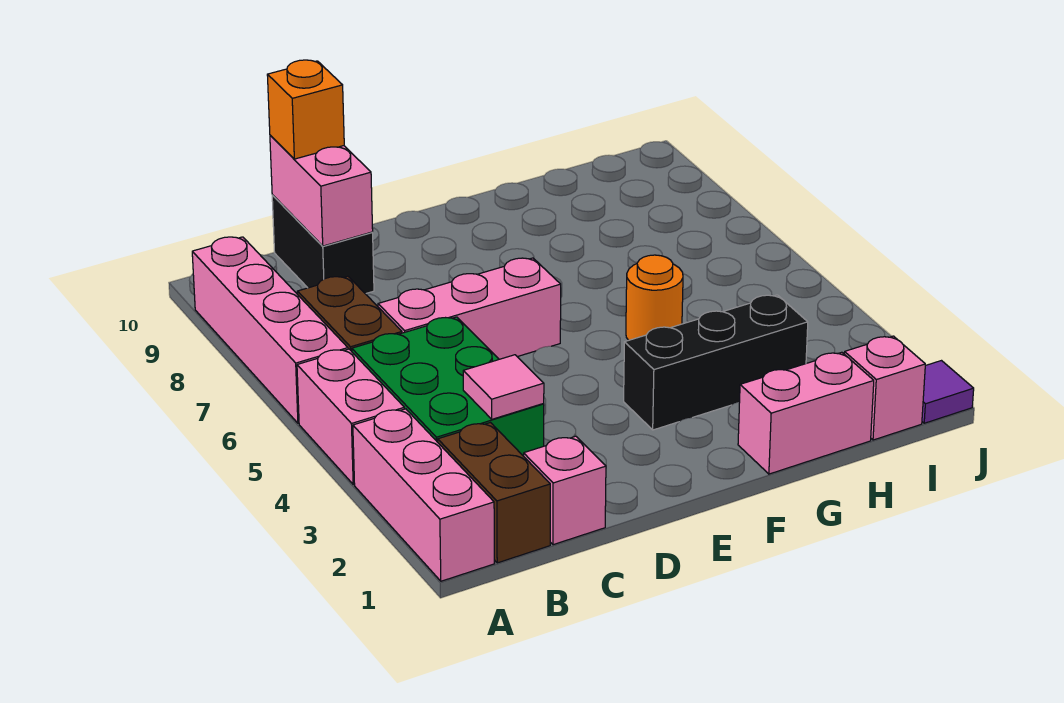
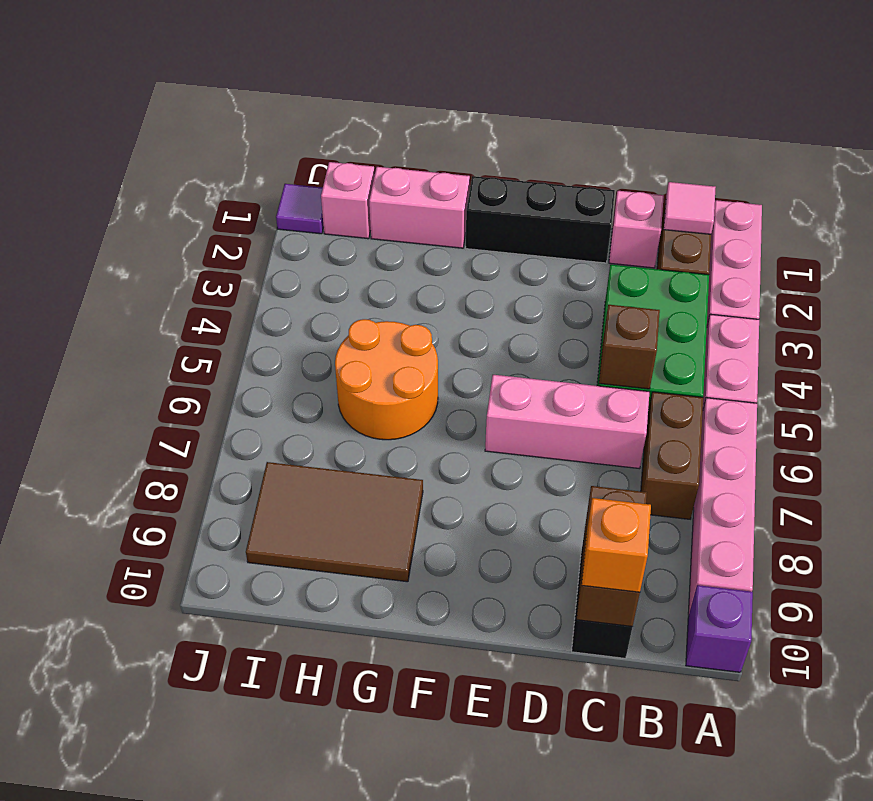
none -> purple brick A10 level 1
pink tile C3 level 2 -> pink tile B1 level 2
none -> brown brick C5 level 2
pink brick C9:C10 level 2 -> brown brick C9:C10 level 2
black brick F3:H3 level 1 -> black brick D1:F1 level 1
orange round brick G5 level 1 -> orange round brick G5:H6 level 1
none -> brown tile G8:I9 level 1

